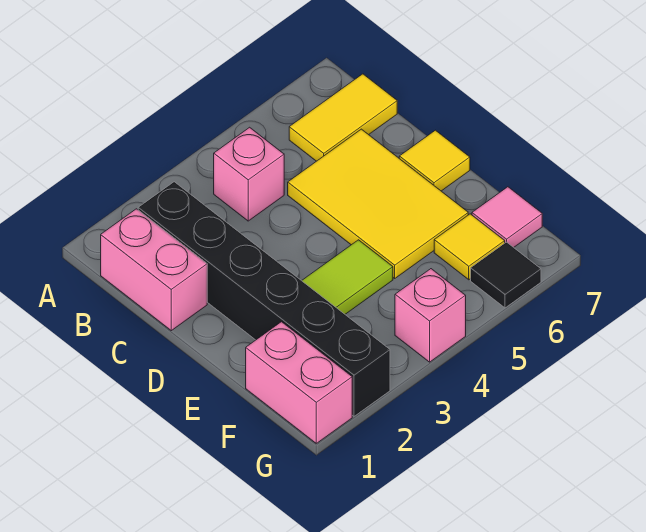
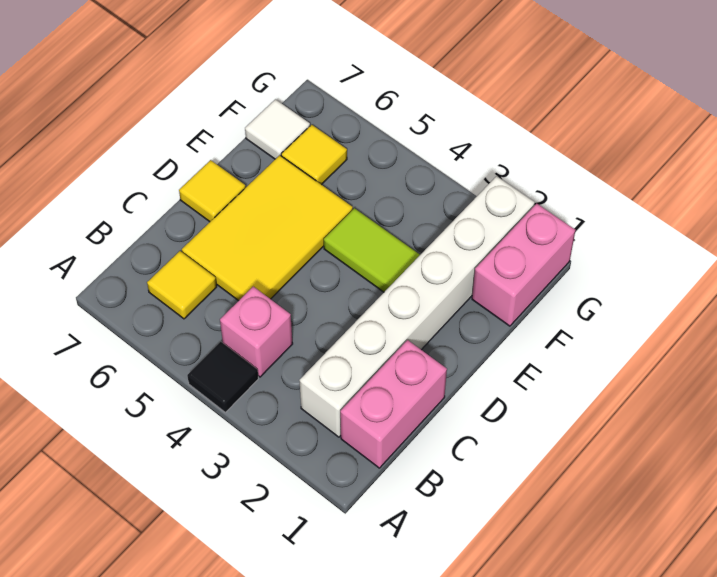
black brick B2:G2 level 1 -> white brick B2:G2 level 1
yellow tile B6:B7 level 1 -> yellow tile B6 level 1
pink tile F7 level 1 -> white tile F7 level 1
pink brick G4 level 1 -> none
black tile G6 level 1 -> black tile A4 level 1

